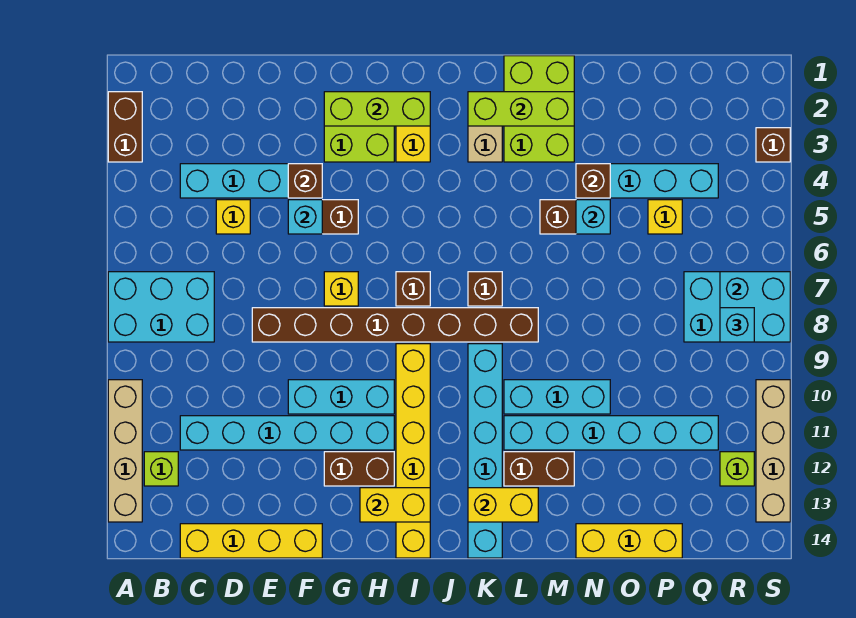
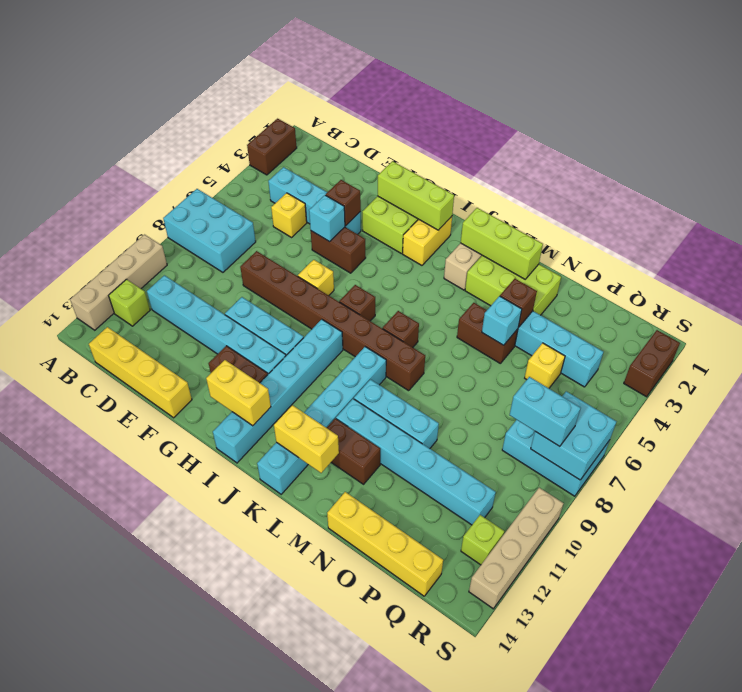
yellow brick I9:I14 level 1 -> cyan brick I9:I14 level 1
lime brick L1:M3 level 1 -> lime brick L2:N3 level 1
yellow brick N14:P14 level 1 -> yellow brick N14:Q14 level 1
cyan brick R8 level 3 -> cyan brick Q8:R8 level 3
brown brick S3 level 1 -> brown brick S2:S3 level 1

